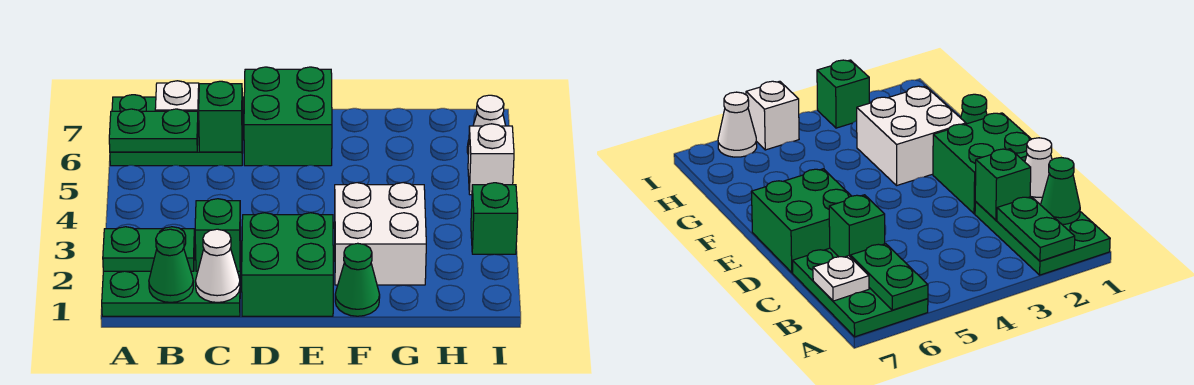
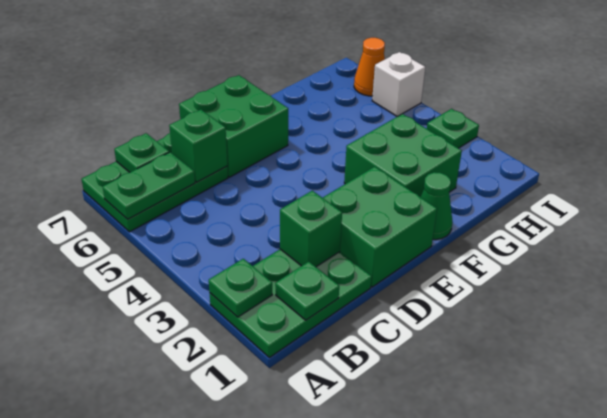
green plate A2:B2 level 2 -> green plate A2 level 2
green cone B1 level 2 -> green plate B1 level 2
white plate B7 level 2 -> green plate B7 level 2
white cone C1 level 2 -> none
white brick F2:G3 level 1 -> green brick F2:G3 level 1
green brick I3 level 1 -> green plate I3 level 1
white cone I6 level 1 -> orange cone I6 level 1

